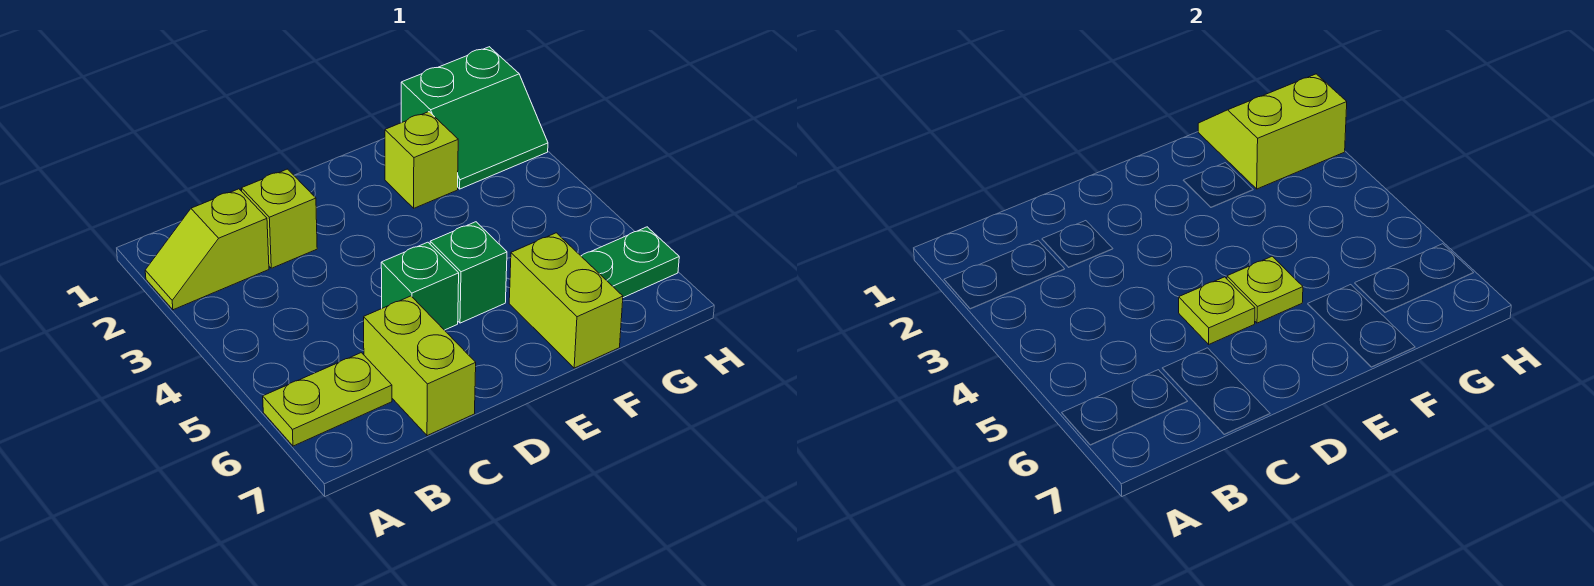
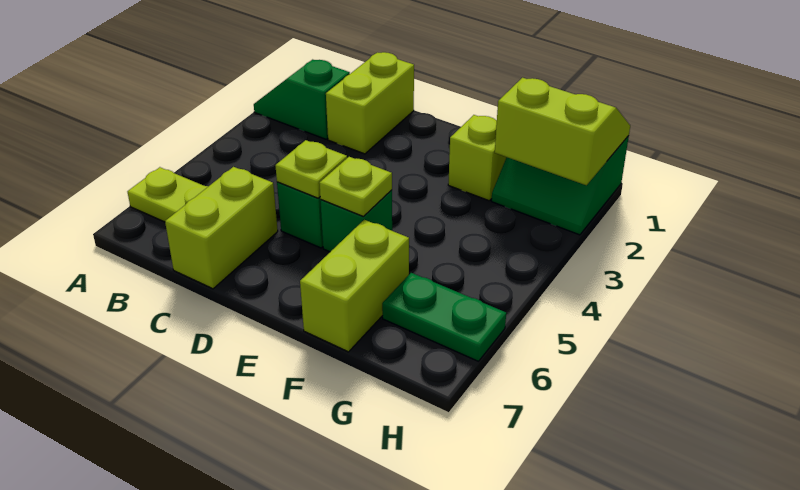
lime slope A2:B2 level 1 top B -> green slope A2:B2 level 1 top B
lime brick C2 level 1 -> lime brick C1:C2 level 1

